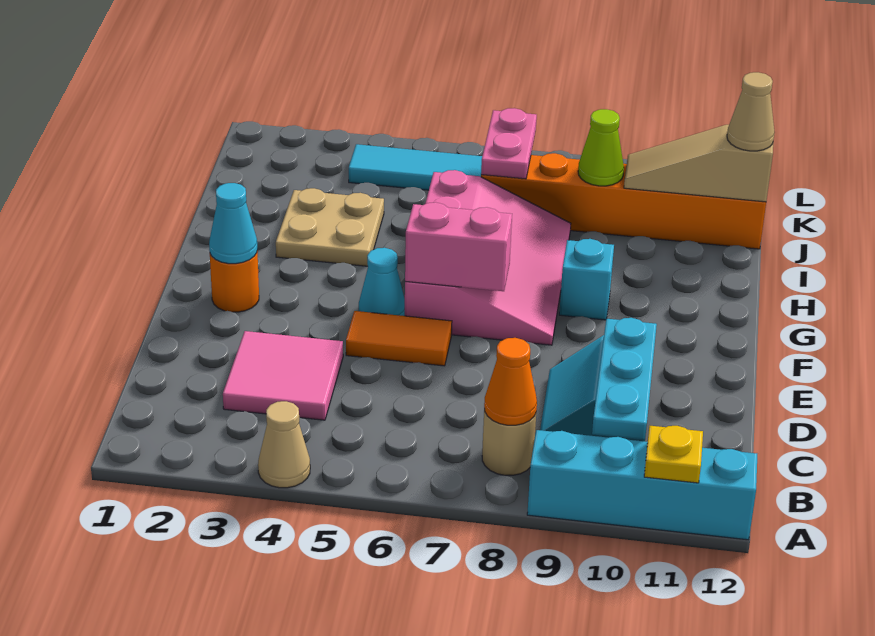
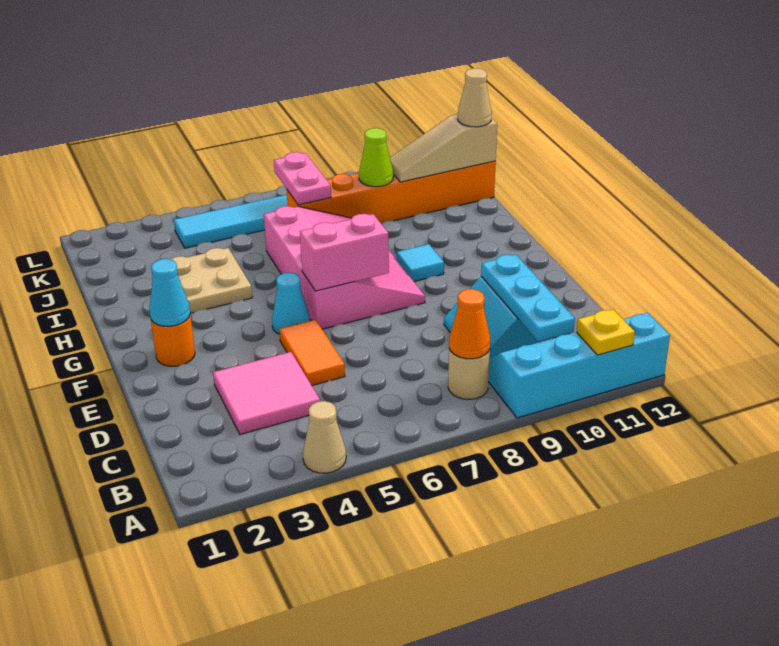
orange tile E5:E6 level 1 -> orange tile D5:E5 level 1
cyan brick G9 level 1 -> cyan tile G9 level 1

